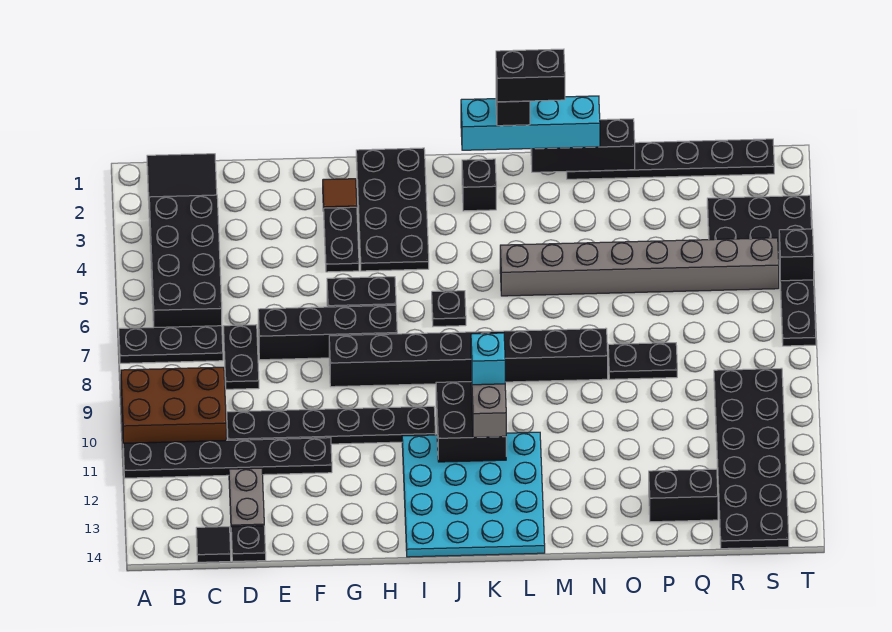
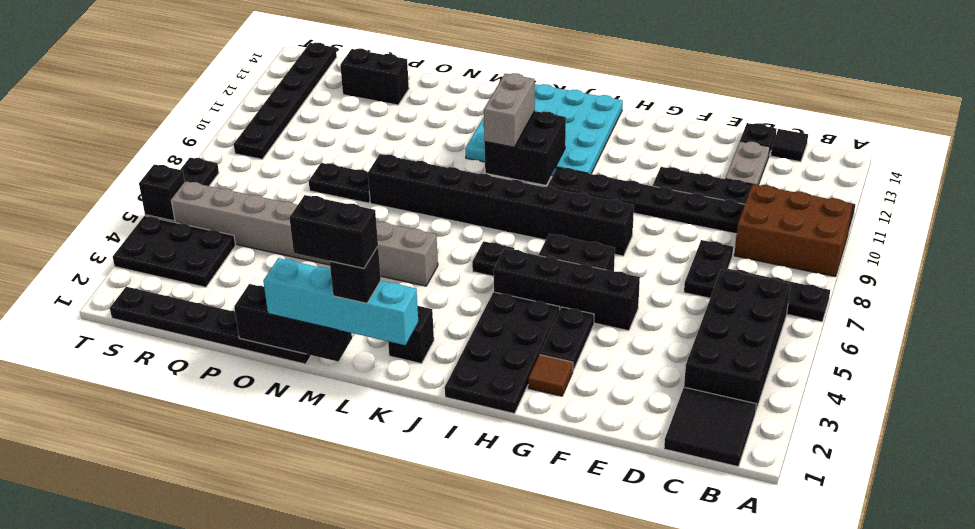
black brick E7:H7 level 1 -> black brick F5:I5 level 1
cyan brick K10 level 4 -> none
black plate R9:S14 level 1 -> black plate S9:S14 level 1

